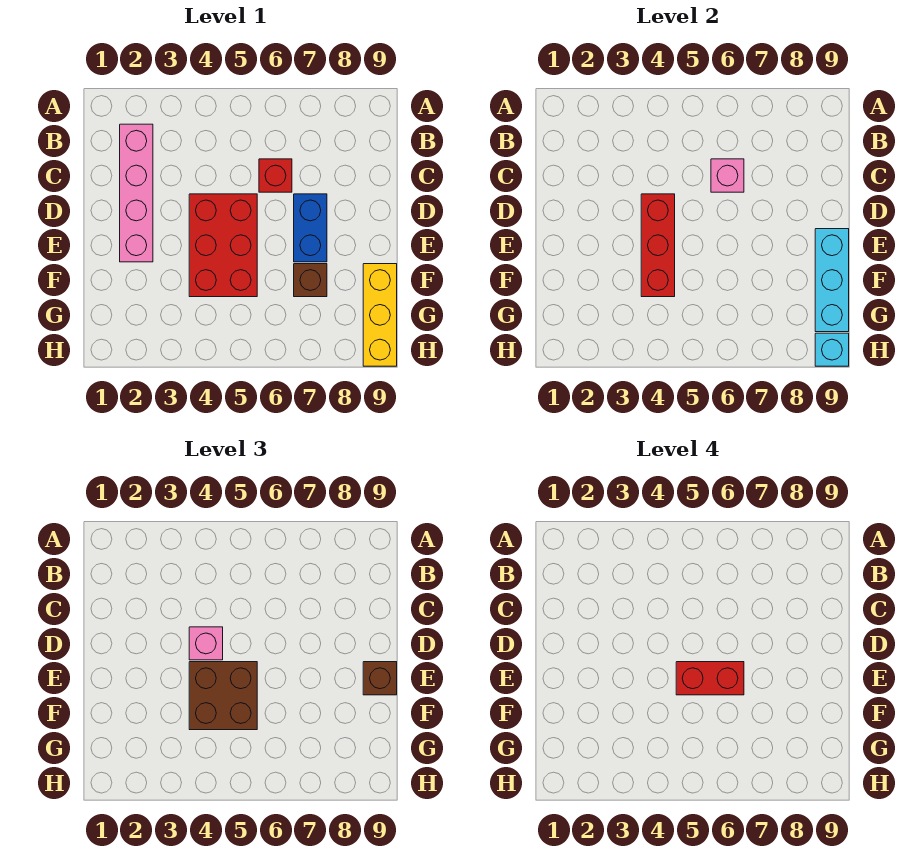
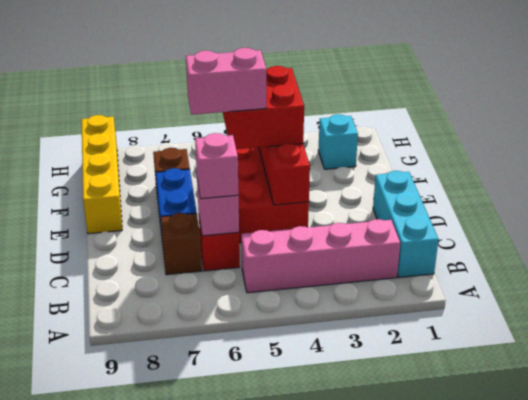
pink brick B2:E2 level 1 -> pink brick B2:B5 level 1
pink brick D4 level 3 -> pink brick C6 level 3
brown brick E4:F5 level 3 -> red brick E4:F5 level 3
red brick E5:E6 level 4 -> pink brick E5:E6 level 4
cyan brick E9:G9 level 2 -> cyan brick B1:D1 level 1
brown brick E9 level 3 -> brown brick C7 level 1
yellow brick F9:H9 level 1 -> yellow brick E9:H9 level 1
cyan brick H9 level 2 -> cyan brick G2 level 1

